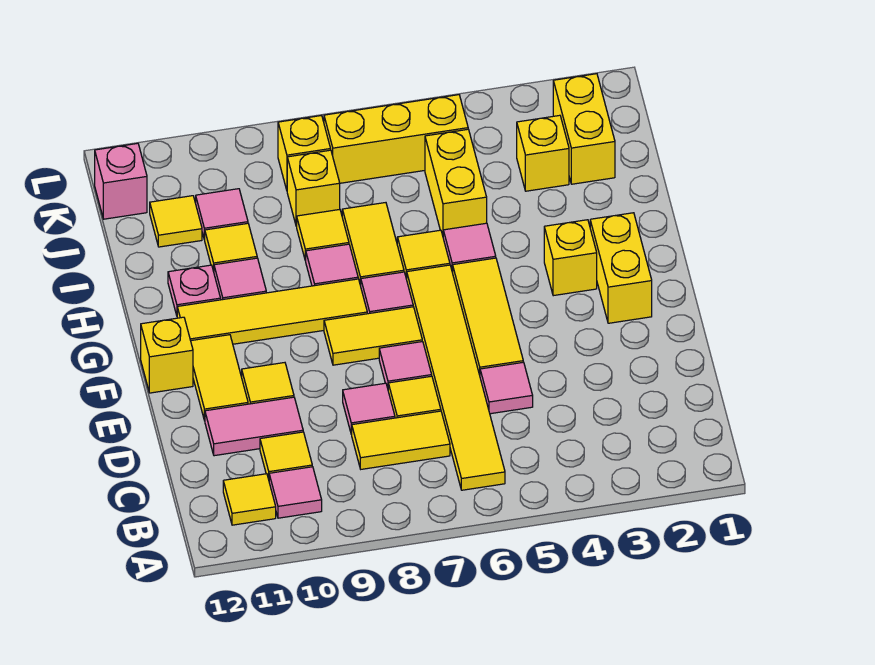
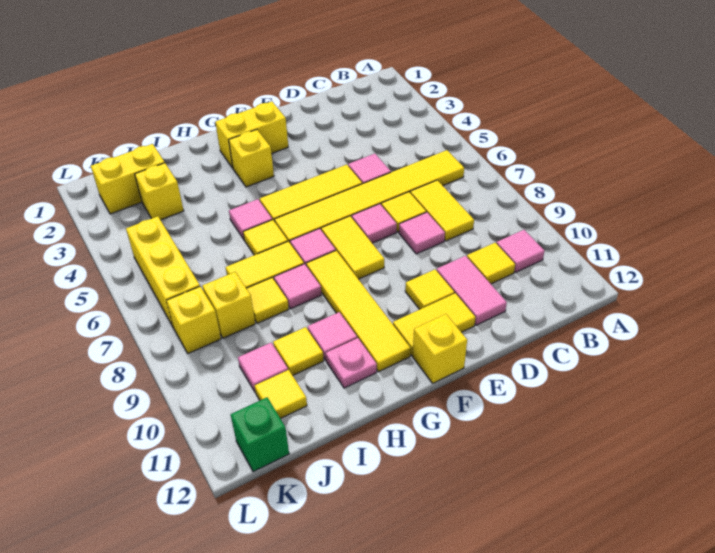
yellow tile B11 level 1 -> none
yellow brick I5:J5 level 1 -> none
pink brick K12 level 1 -> green brick K12 level 1

